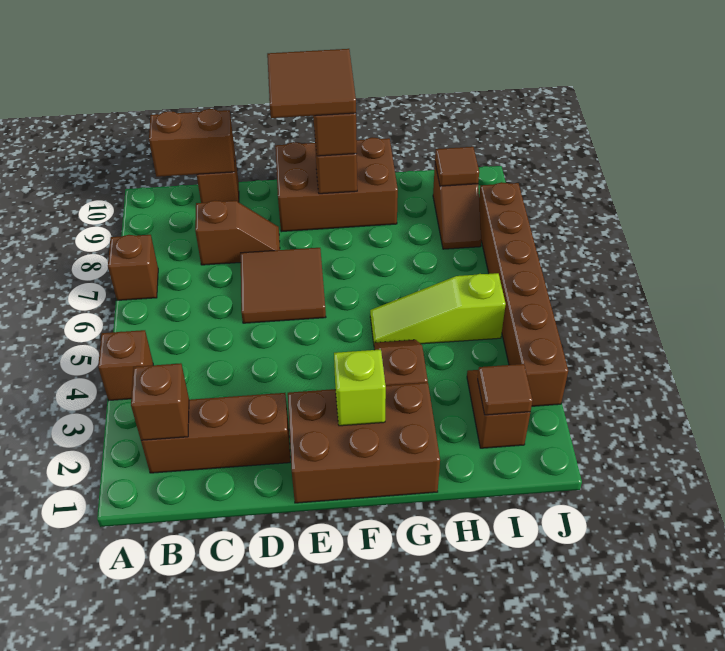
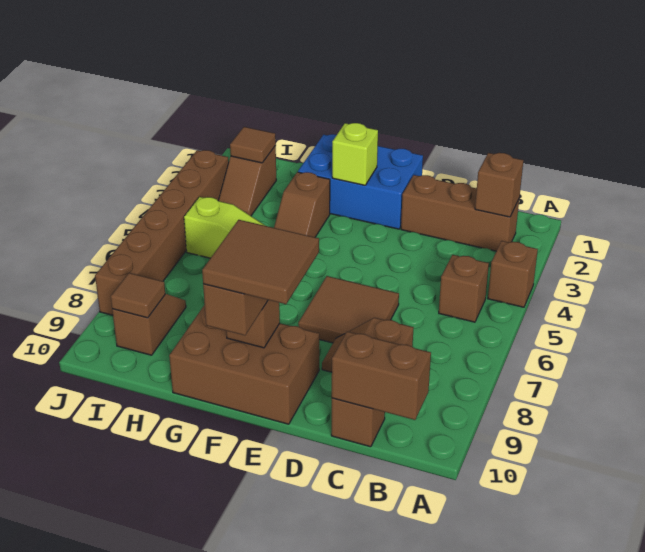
brown brick A7 level 1 -> brown brick B5 level 1
brown brick E1:G2 level 1 -> blue brick E1:G2 level 1

